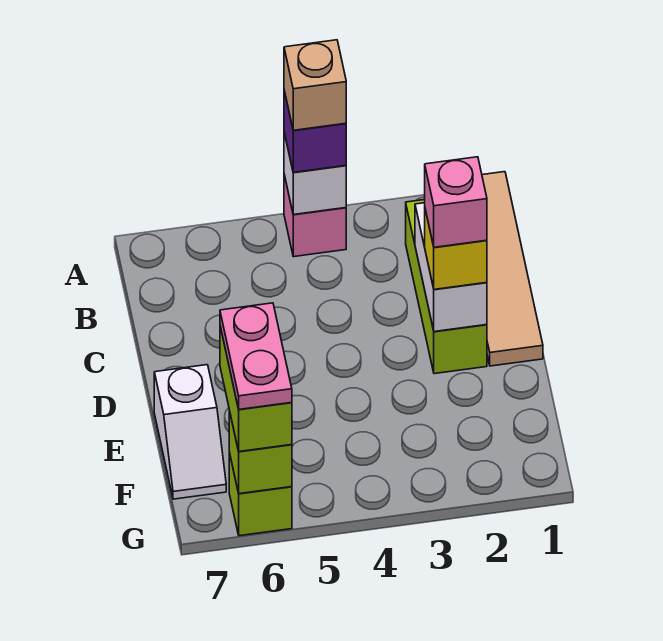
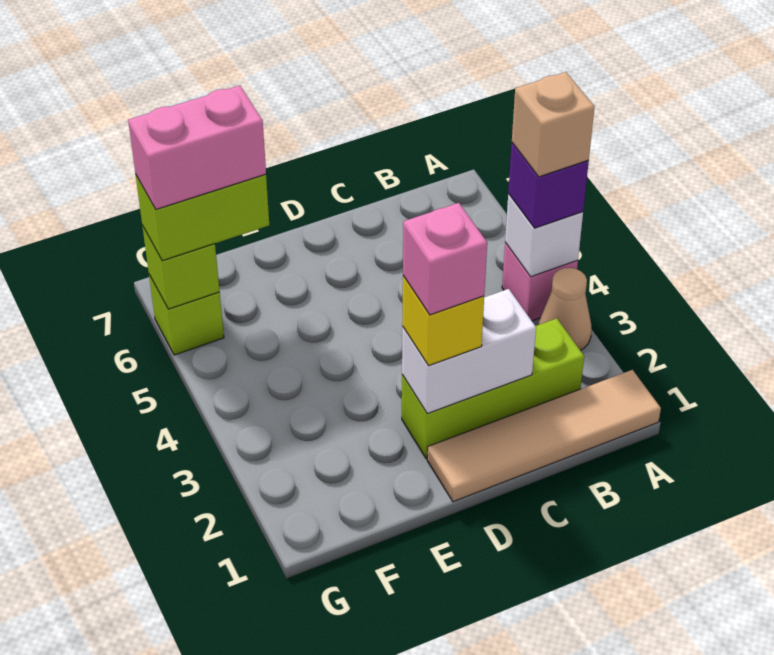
none -> tan cone A3 level 1
white slope E7:F7 level 1 top E -> none
pink plate F6:G6 level 4 -> pink brick F6:G6 level 4

